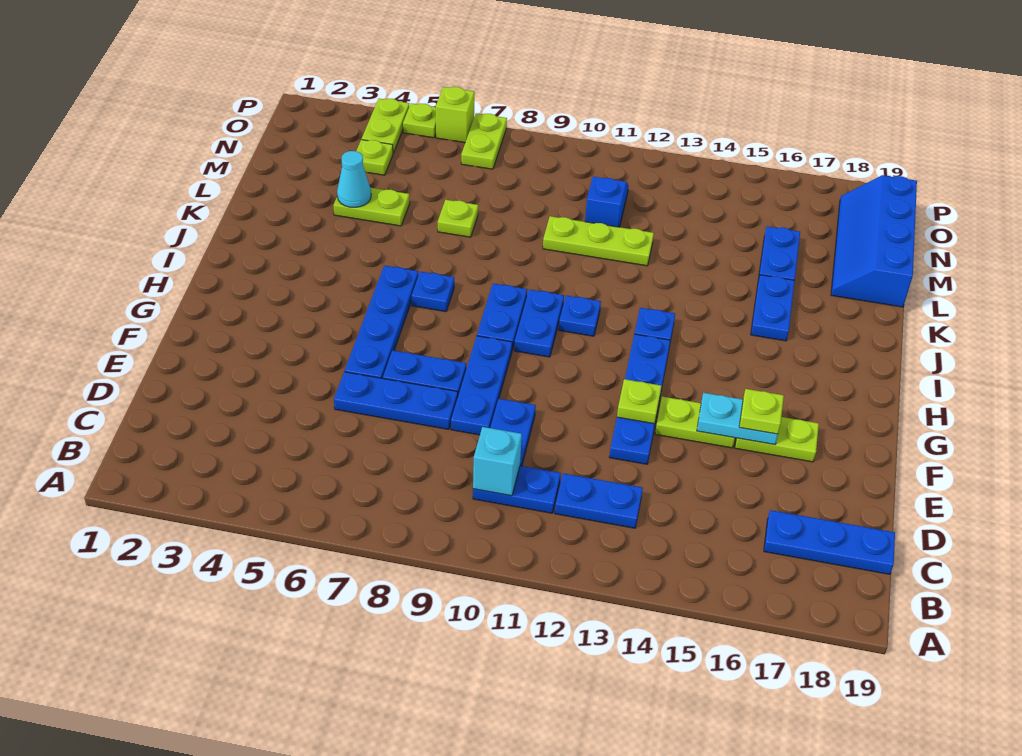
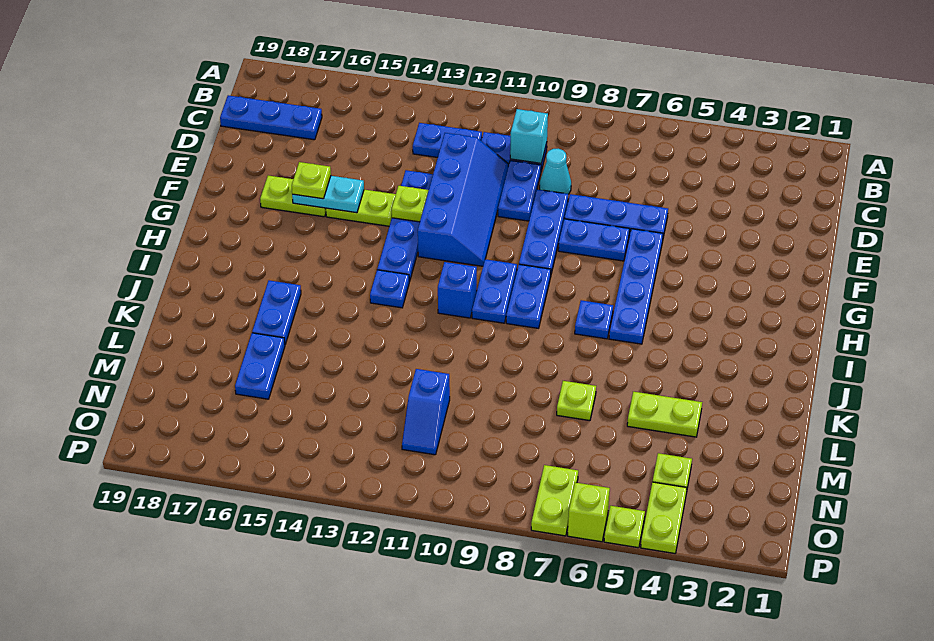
blue plate I11 level 1 -> blue brick I11 level 1
cyan cone L4 level 2 -> cyan cone D9 level 1
lime plate L10:L12 level 1 -> none
blue slope L18:O19 level 1 top 19 -> blue slope D11:G12 level 1 top 12

